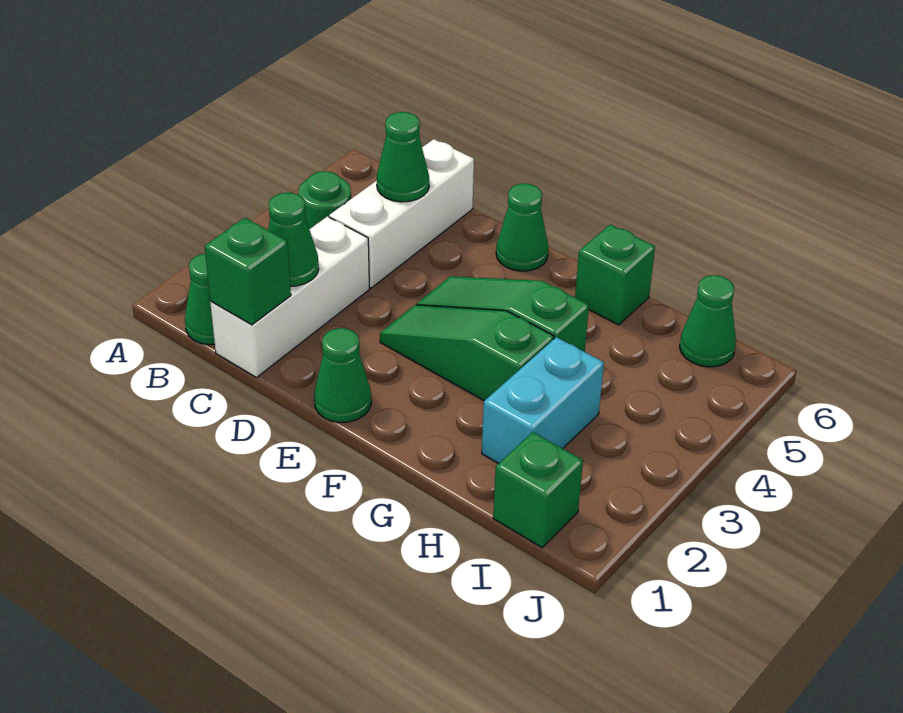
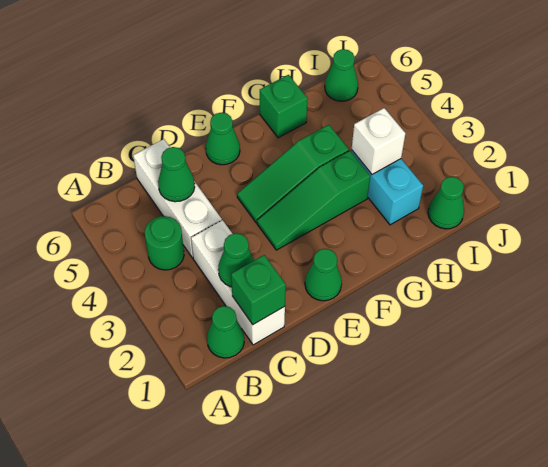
none -> white brick H3 level 2
green brick I1 level 1 -> green cone I1 level 1

